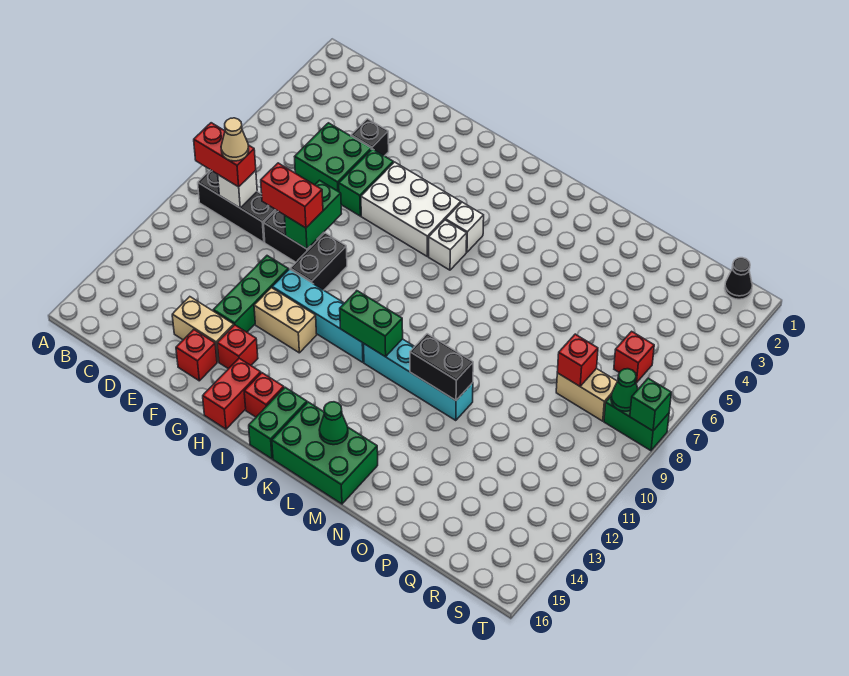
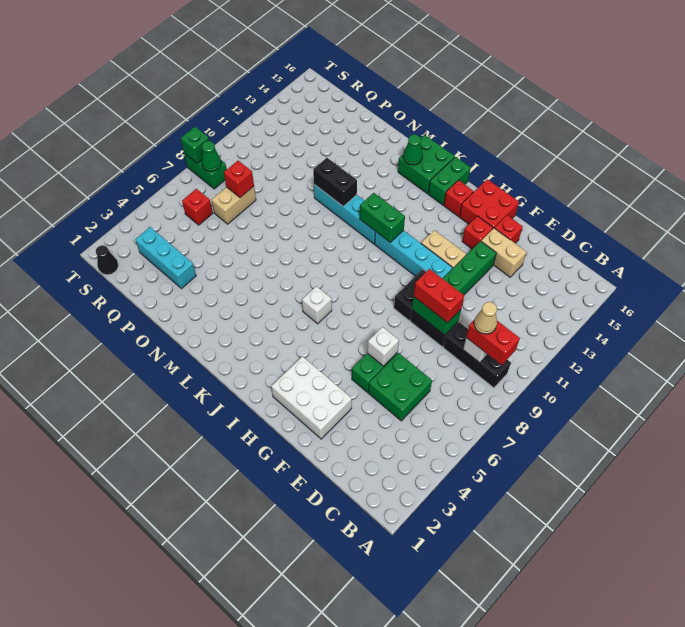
black brick E4 level 1 -> none
green brick F8:F9 level 2 -> green brick E9:F9 level 2
white brick G5:I6 level 1 -> white brick F2:H3 level 1
red brick H15:H16 level 1 -> red brick G15:H16 level 1
white brick J5 level 1 -> white brick F6 level 2
green brick K15:M16 level 1 -> green brick K15:L16 level 1
none -> cyan brick P3:R3 level 1
tan brick Q8:R8 level 1 -> tan brick Q7:Q8 level 1

